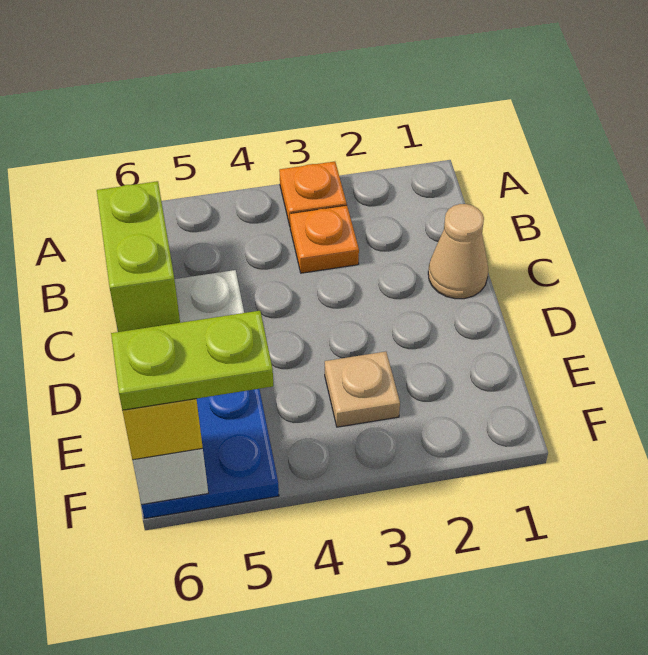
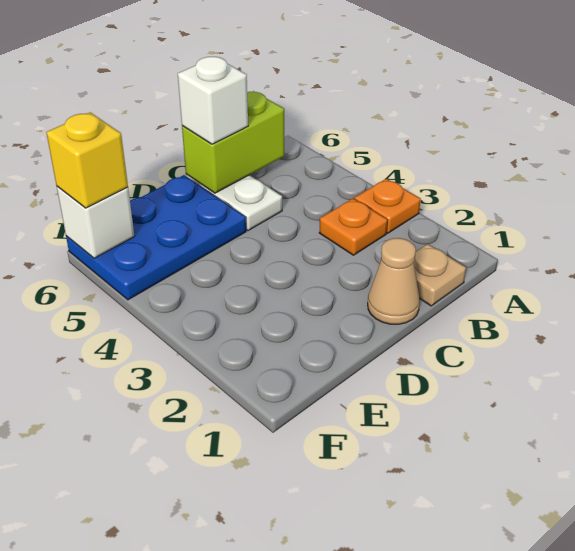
none -> white brick C6 level 3
tan plate E3 level 1 -> tan plate B1 level 1
lime plate F5:F6 level 4 -> none

